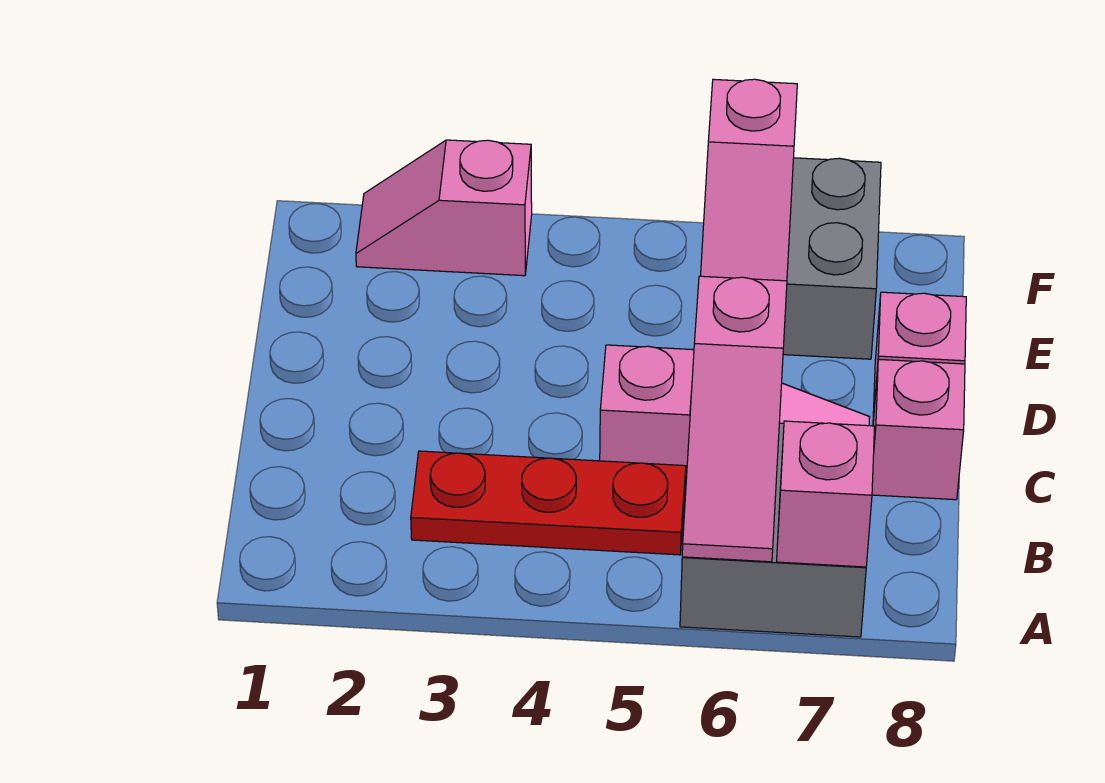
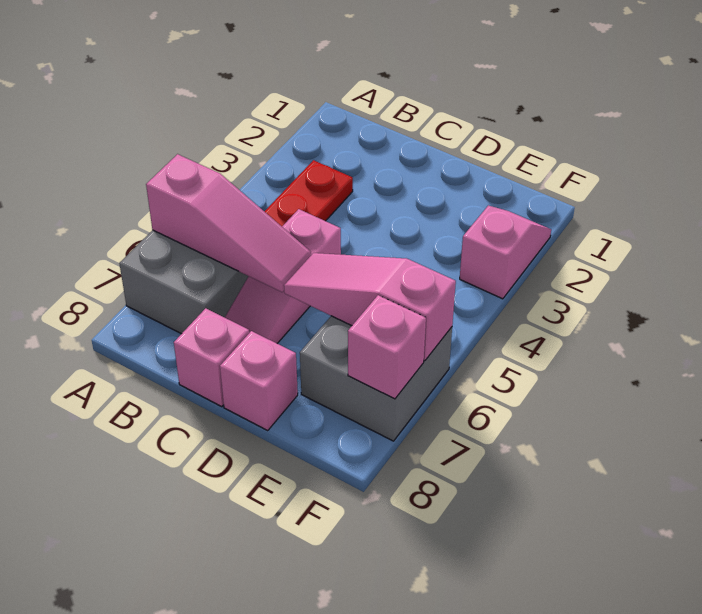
pink slope A6:C6 level 2 top C -> pink slope A6:C6 level 2 top A
pink brick A7 level 2 -> pink brick F7 level 2

